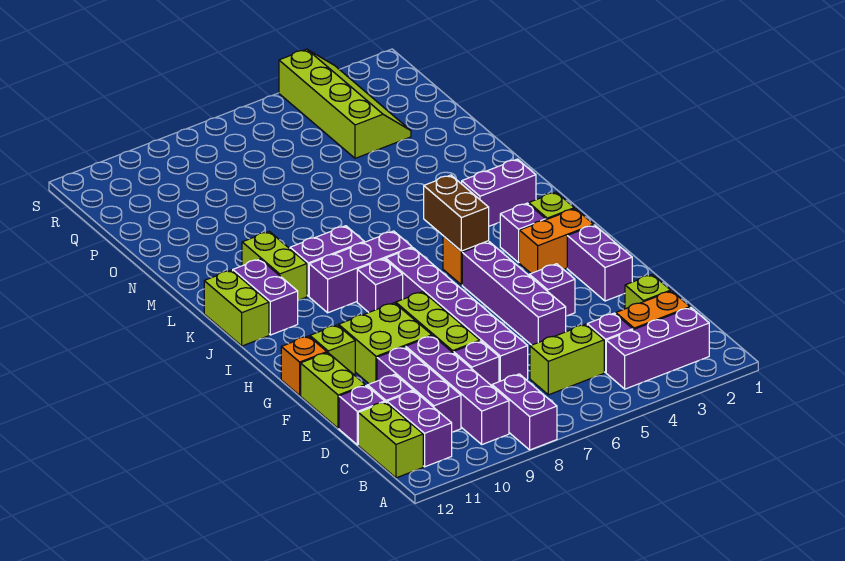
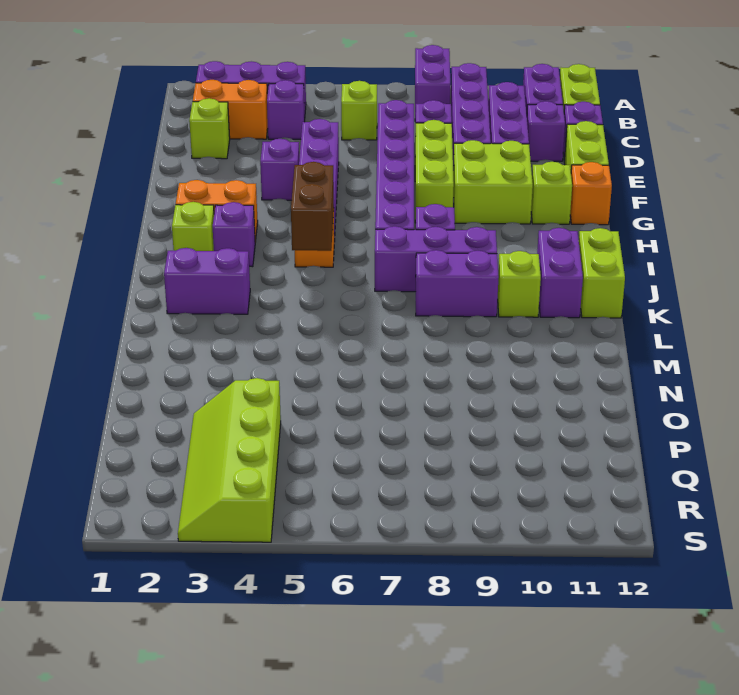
lime brick C5:C6 level 1 -> lime brick C6 level 1
purple brick F2:G2 level 1 -> none
lime brick K10:L10 level 1 -> lime brick K10 level 1

